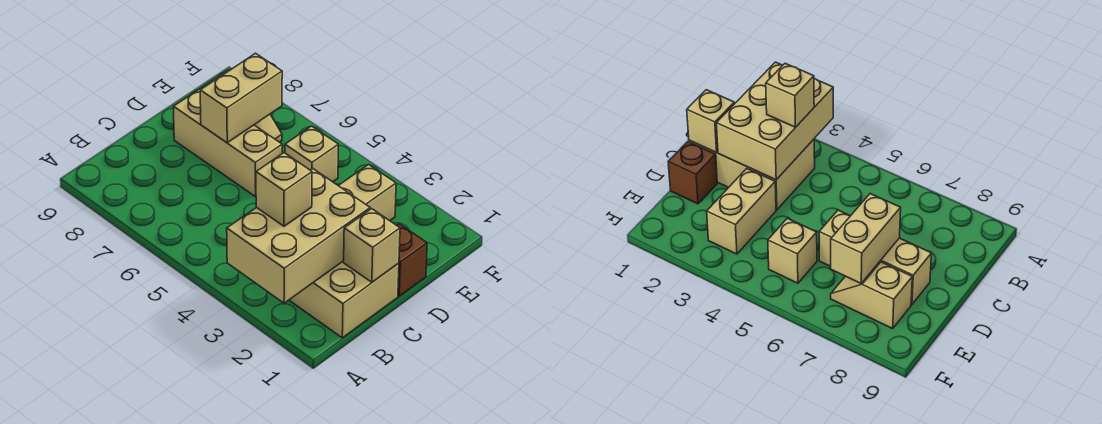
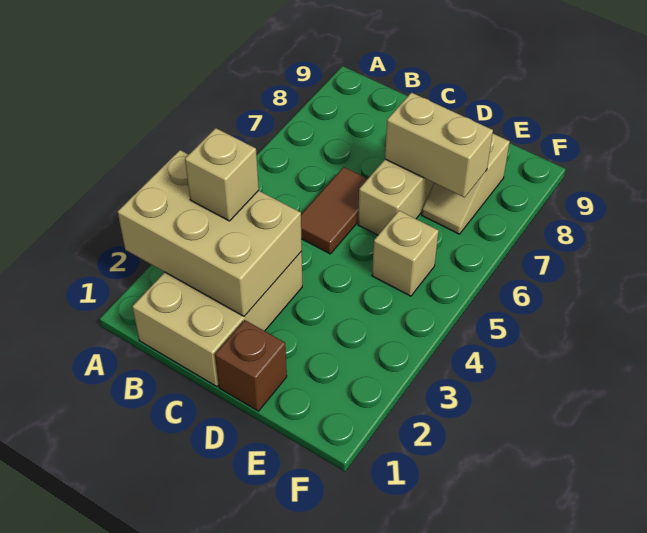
tan brick C1 level 2 -> none
none -> brown tile C5:C6 level 1
tan brick D3:E3 level 1 -> none

